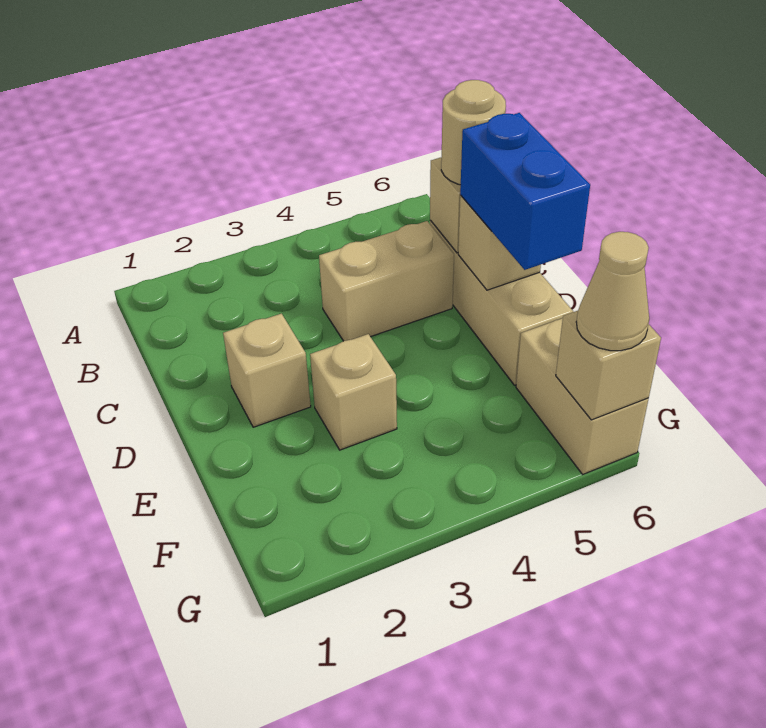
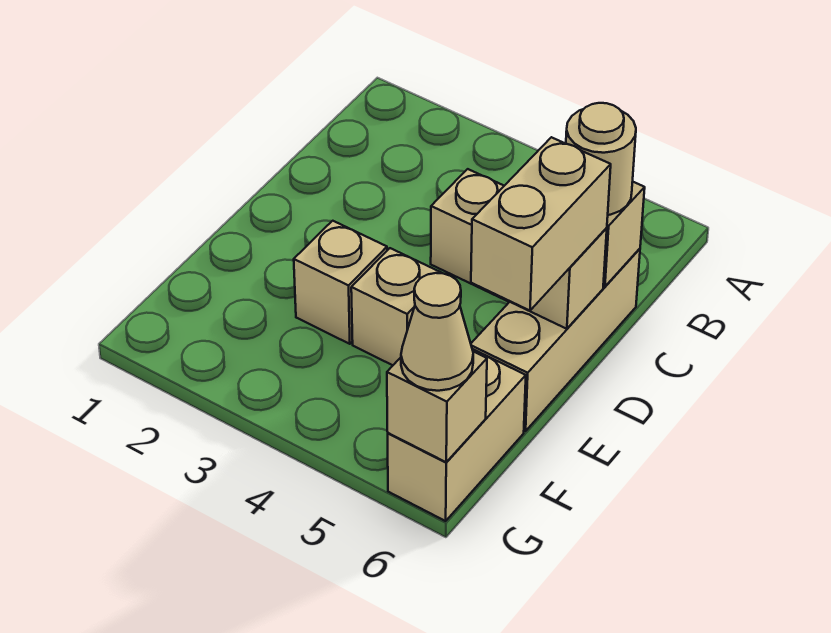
tan brick D2 level 1 -> tan brick E4 level 1
blue brick D6:E6 level 3 -> tan brick D6:E6 level 3

